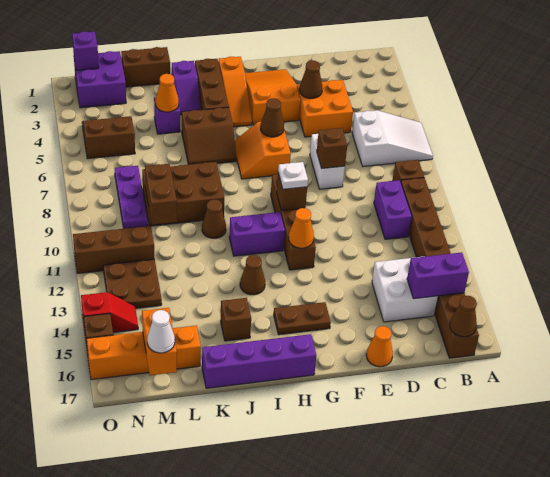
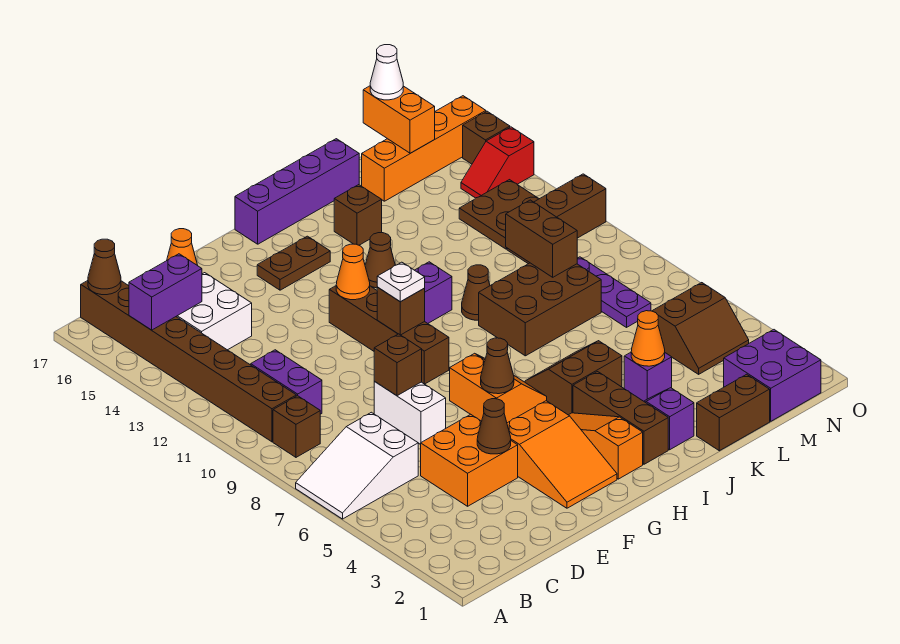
purple brick N1 level 2 -> none

